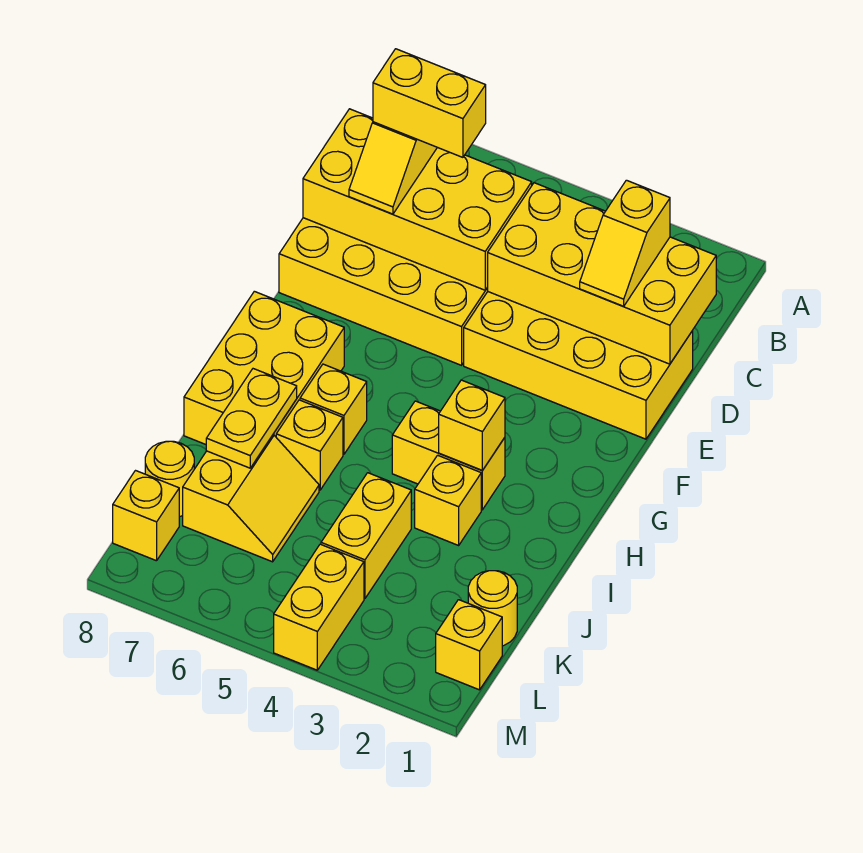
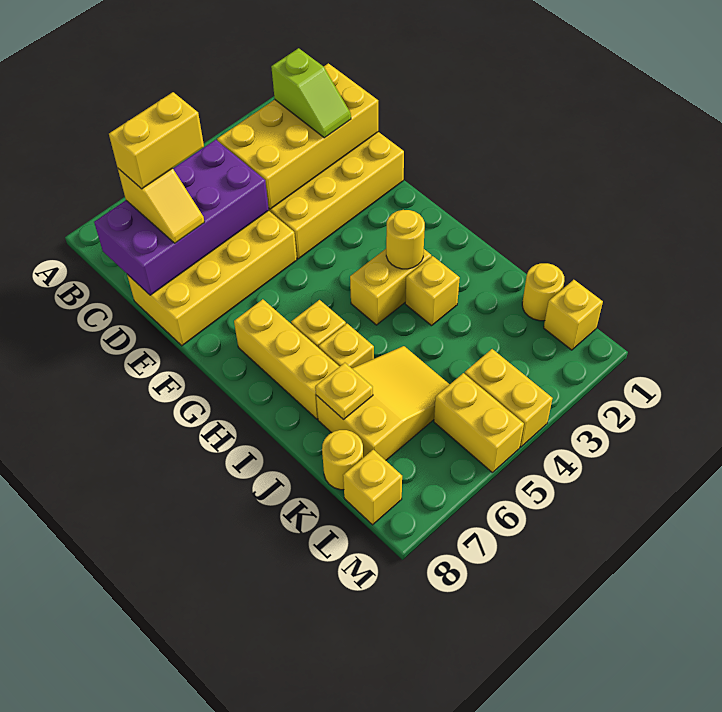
yellow slope C2:D2 level 3 top C -> lime slope C2:D2 level 3 top C
yellow brick C5:D8 level 2 -> purple brick C5:D8 level 2
yellow brick G7:I8 level 1 -> yellow brick G7:I7 level 1
yellow brick H3 level 2 -> yellow round brick H3 level 2
yellow plate I7:J7 level 2 -> yellow plate J7 level 2
yellow brick J4:K4 level 1 -> yellow brick L5:M5 level 1
yellow slope J6:K7 level 1 top 7 -> yellow slope J5:K7 level 1 top 7

